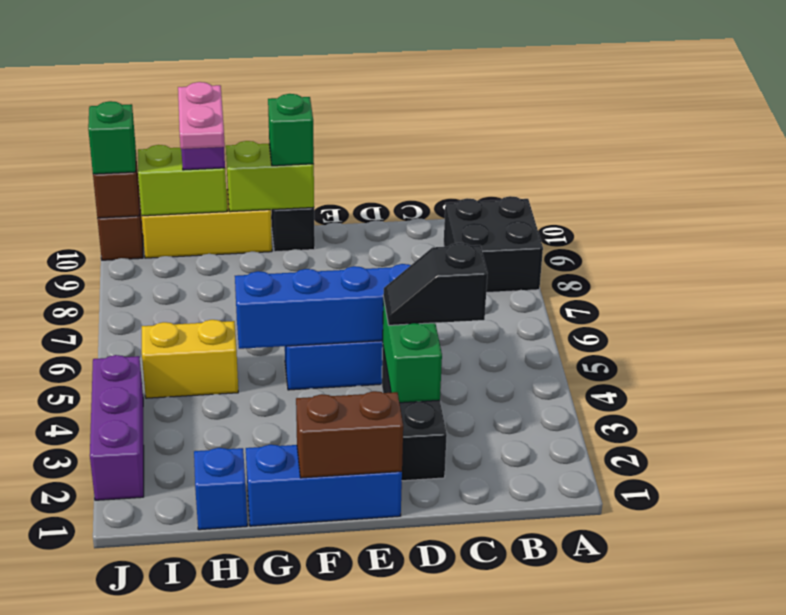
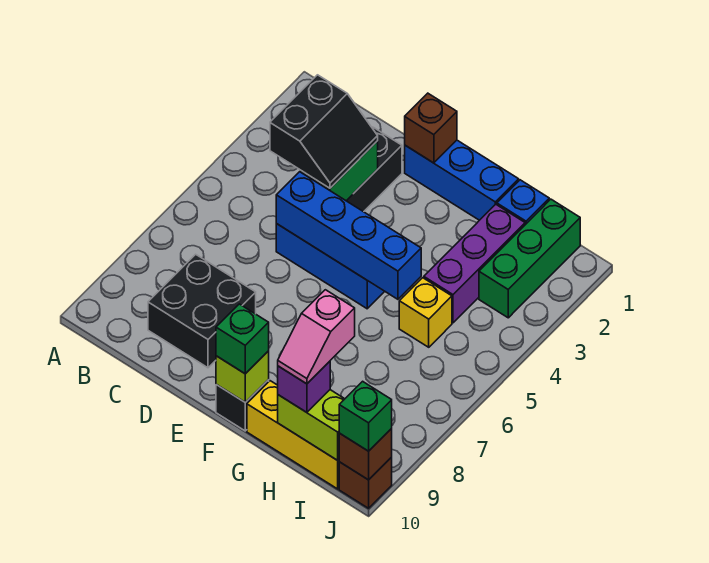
black brick A8:B9 level 1 -> black brick C8:D9 level 1
black slope C4:D4 level 3 top C -> black slope C3:D4 level 3 top C
brown brick E1:F1 level 2 -> brown brick E1 level 2
lime brick F10:G10 level 2 -> lime brick F10 level 2
yellow brick H5:I5 level 1 -> yellow brick H5 level 1
pink plate H9:H10 level 4 -> pink slope H9:H10 level 4 top 9
none -> green brick I1:I3 level 1
purple brick J2:J4 level 1 -> purple brick H2:H4 level 1

